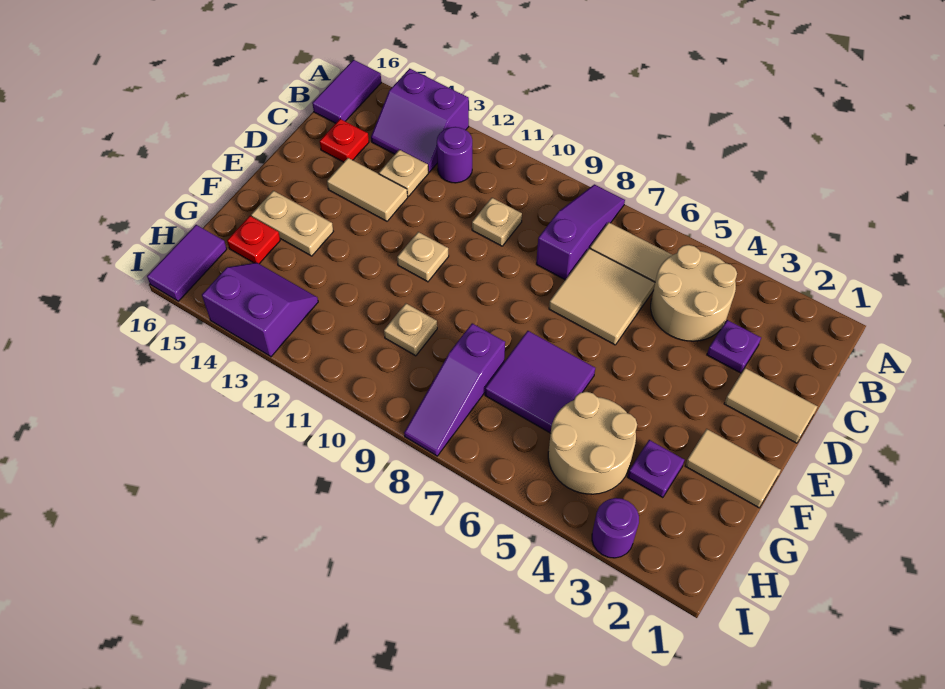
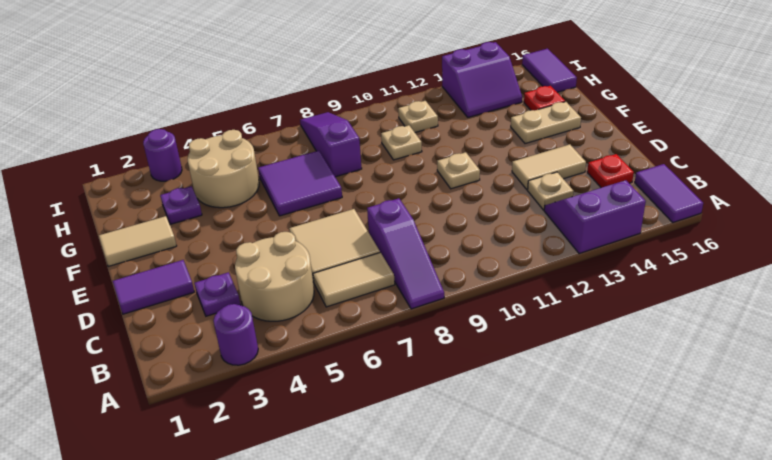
purple round brick B12 level 1 -> purple round brick A3 level 1
tan plate C10 level 1 -> tan plate H11 level 1
tan tile D1:D2 level 1 -> purple tile D1:D2 level 1

